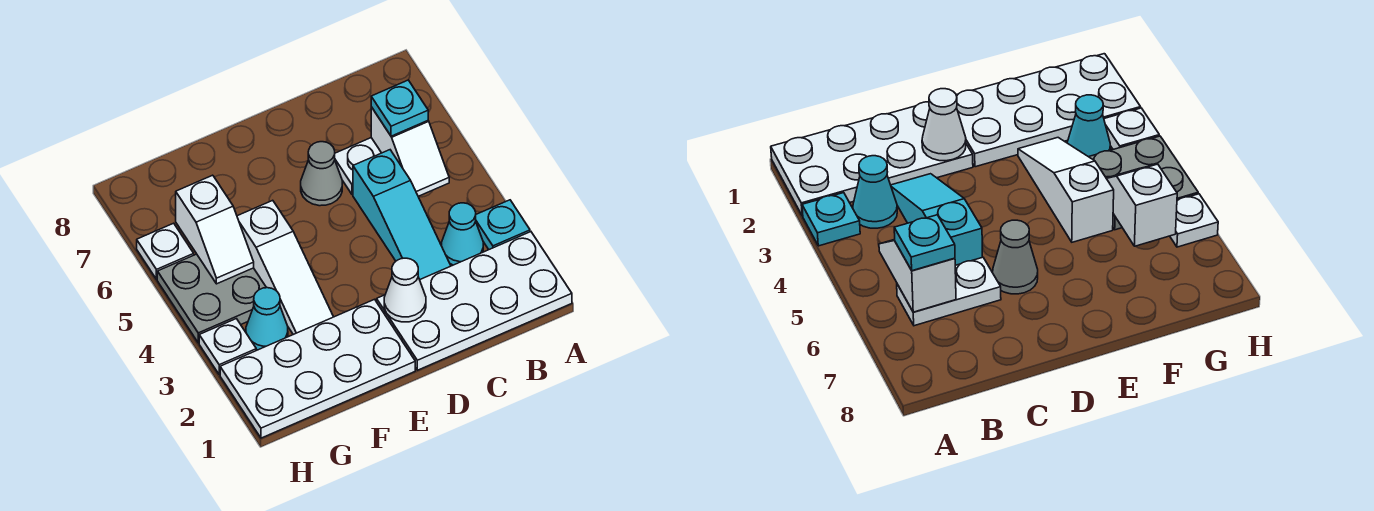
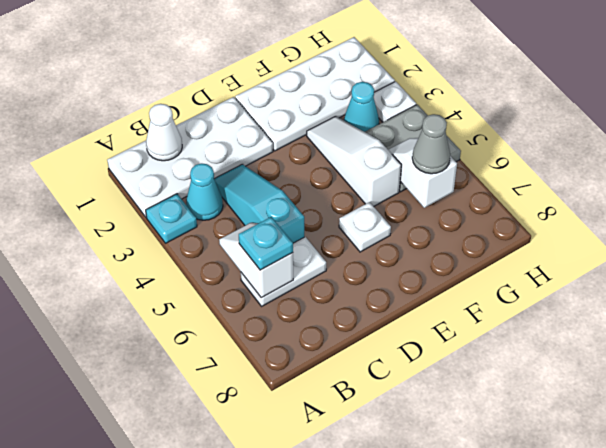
white cone D2 level 2 -> white cone B1 level 2
grey cone D6 level 1 -> grey cone G6 level 3
white plate H6 level 1 -> white plate E6 level 1

